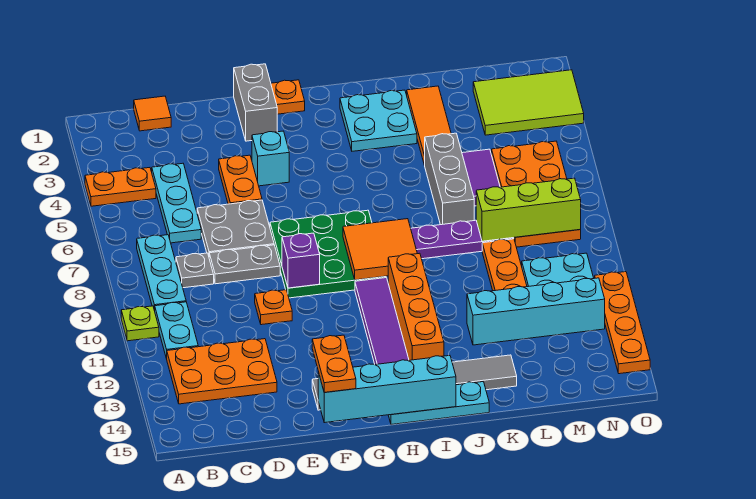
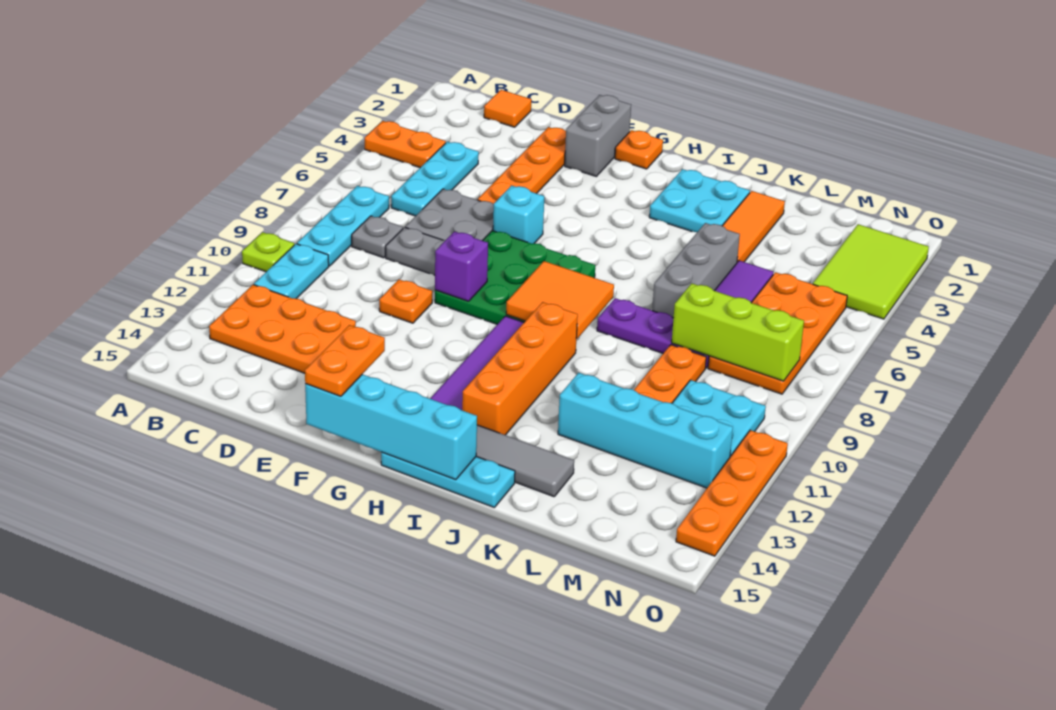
orange plate E4:E5 level 1 -> orange plate E2:E5 level 1
cyan brick F4 level 1 -> cyan brick F6 level 1
lime tile M2:O3 level 1 -> lime tile N2:O4 level 1

